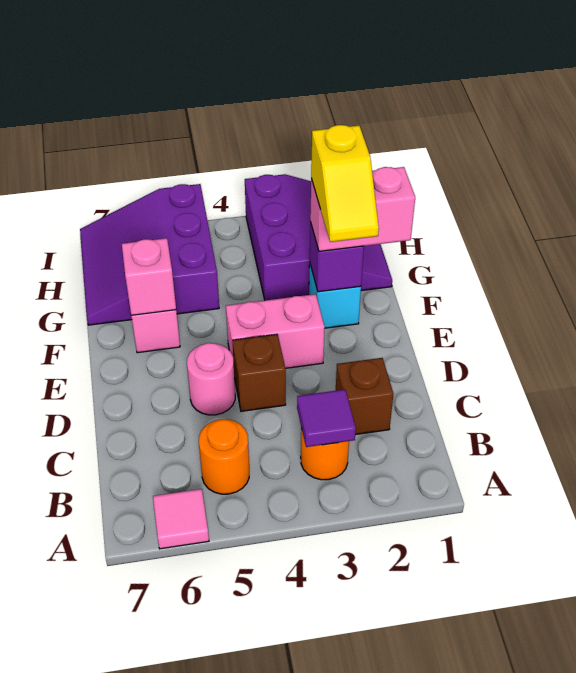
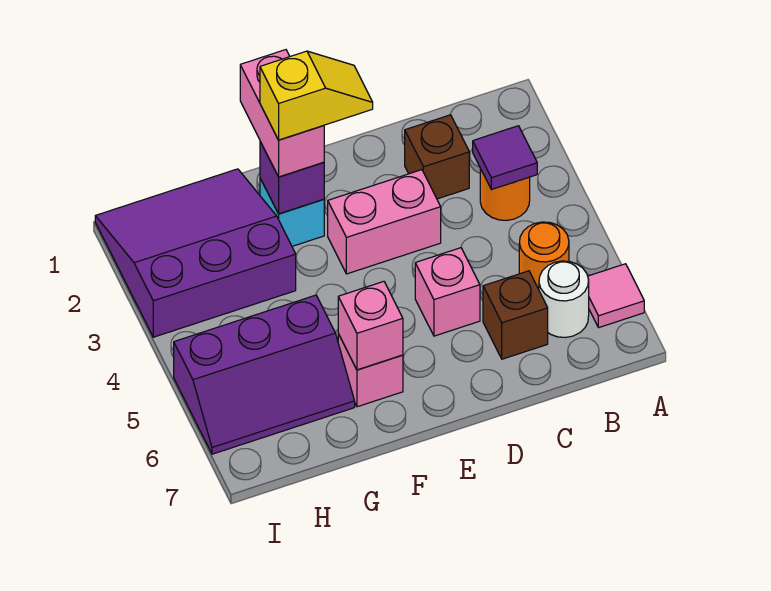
none -> white round brick B6 level 1
brown brick D4 level 1 -> brown brick C6 level 1
pink round brick D5 level 1 -> pink brick D5 level 1
pink brick E3:E4 level 1 -> pink brick D3:E3 level 1
purple slope G5:I7 level 1 top 5 -> purple slope G5:I6 level 1 top 5

